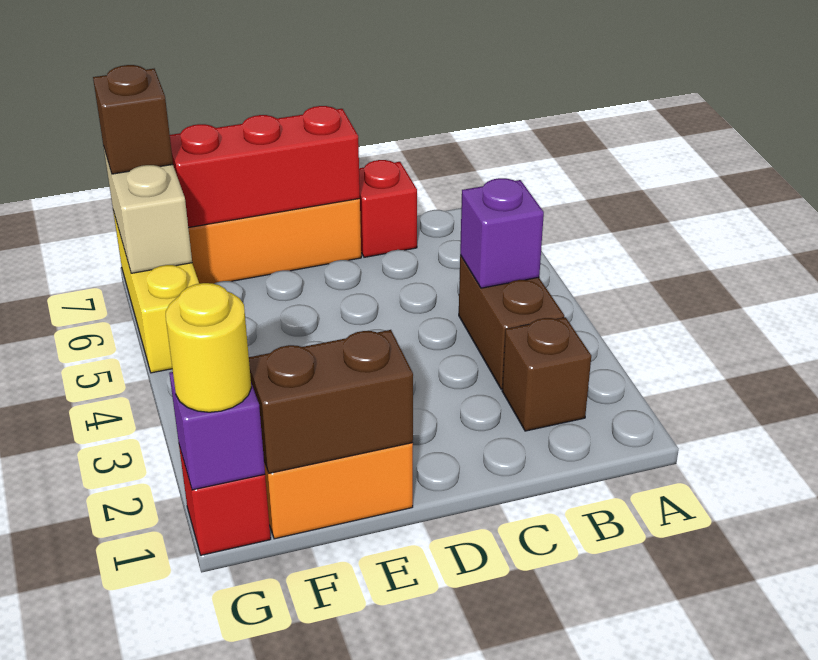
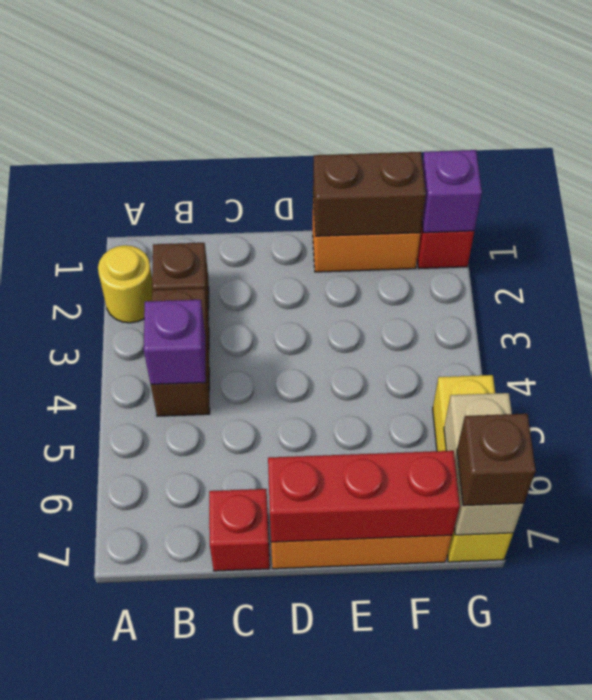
yellow round brick G1 level 3 -> yellow round brick A2 level 1

